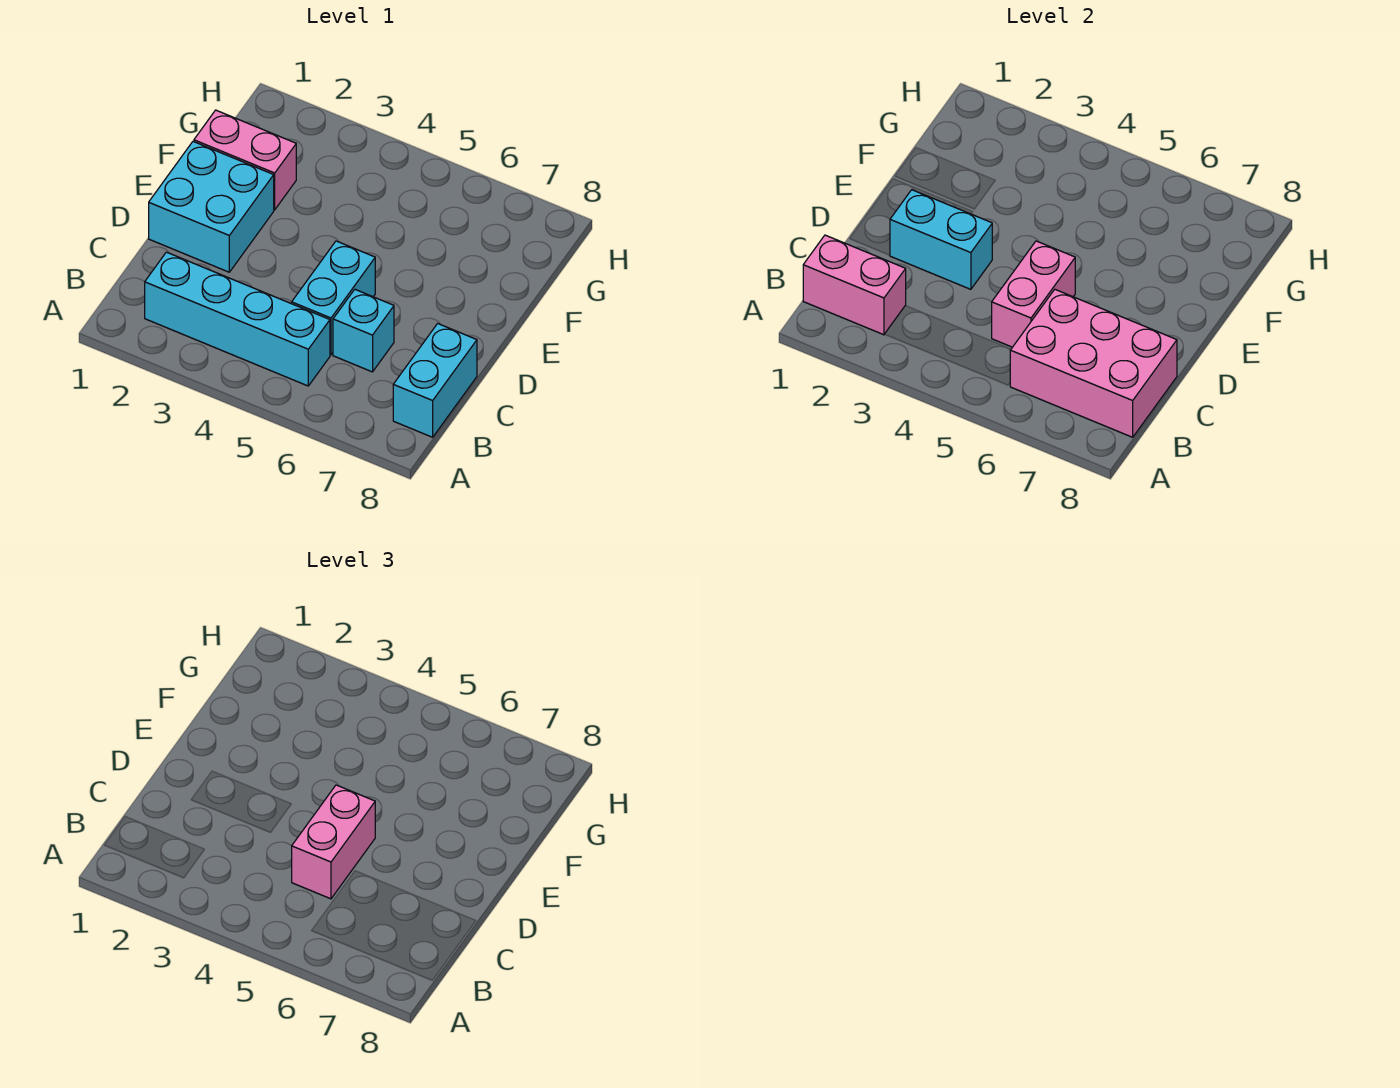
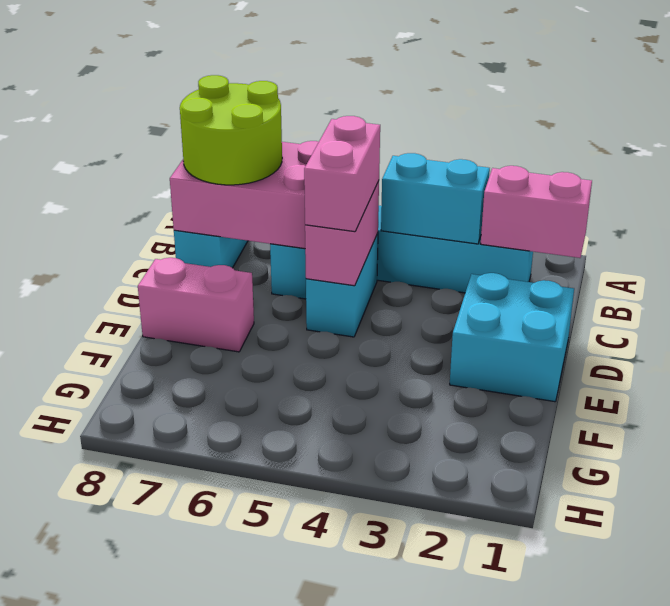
none -> lime round brick B7:C8 level 3
cyan brick D2:D3 level 2 -> cyan brick B3:B4 level 2
pink brick F1:F2 level 1 -> pink brick E7:E8 level 1

